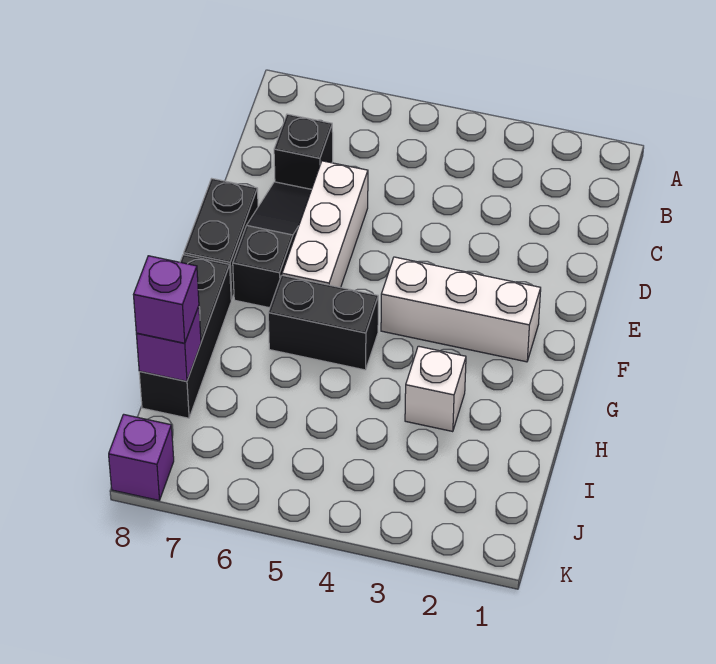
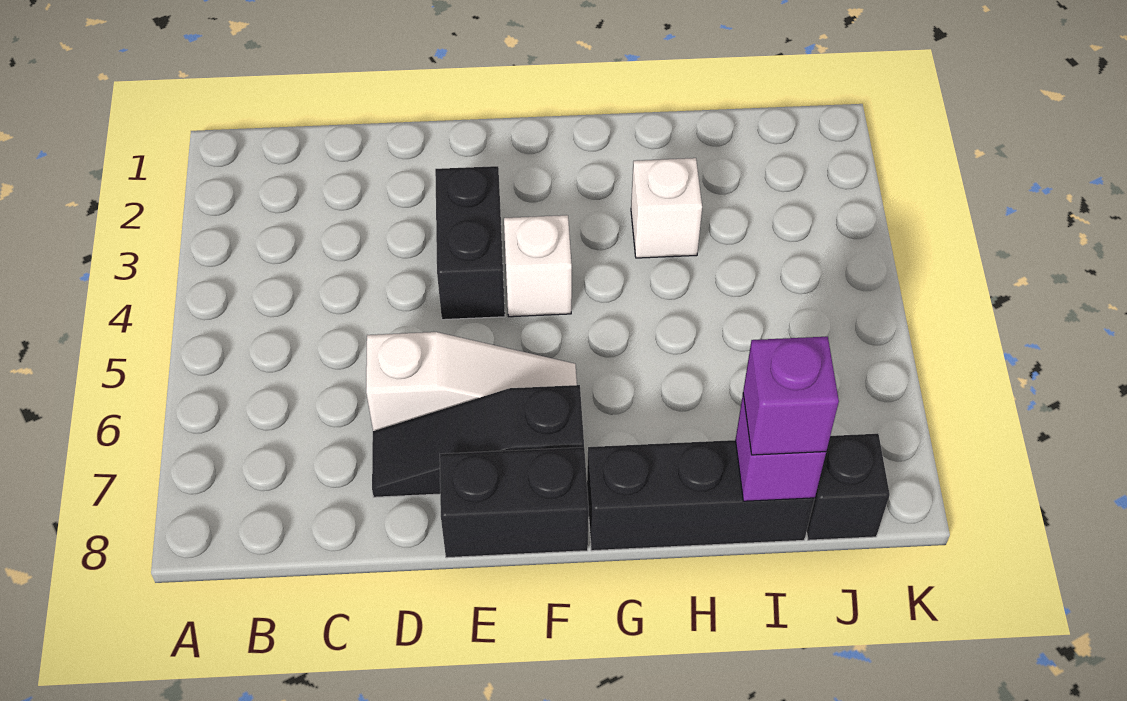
black brick C7 level 1 -> black brick J8 level 1
white brick D6:F6 level 1 -> white slope D6:F6 level 1 top D
white brick F2:F4 level 1 -> white brick F4 level 1
black brick G5:G6 level 1 -> black brick E3:E4 level 1
purple brick K8 level 1 -> none

